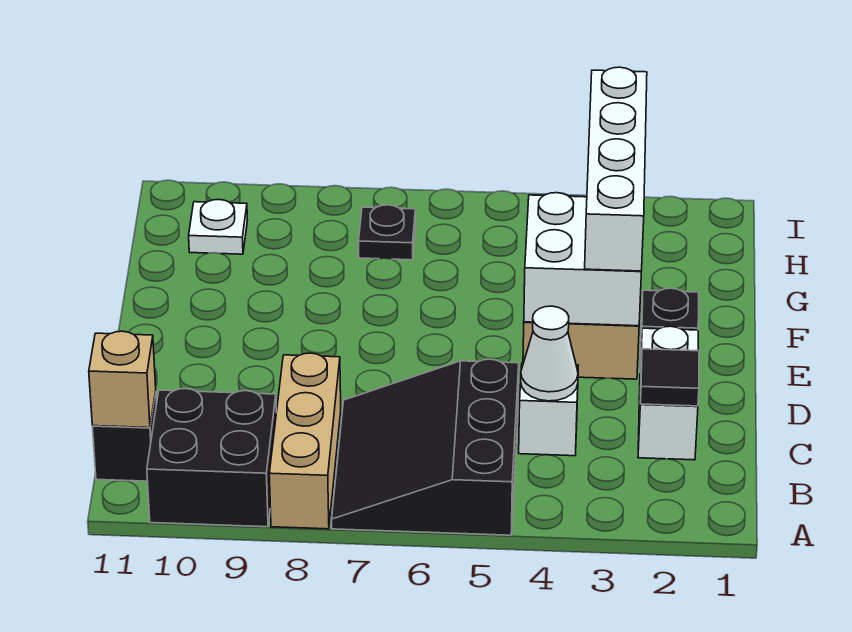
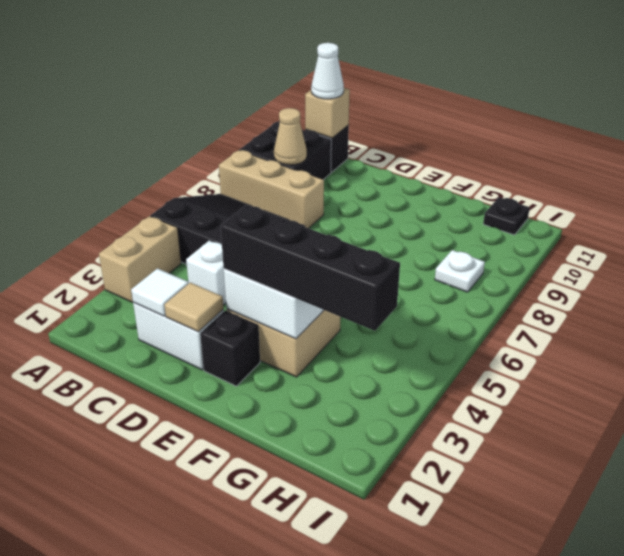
none -> tan brick A3:A4 level 1
none -> tan cone B9 level 2
black tile C2 level 2 -> white tile C2 level 2
white cone C4 level 2 -> white cone B11 level 3
none -> tan tile D2 level 2
white brick E3:H3 level 3 -> black brick E3:H3 level 3
black plate H7 level 1 -> black plate H11 level 1
white plate H10 level 1 -> white plate H8 level 1

